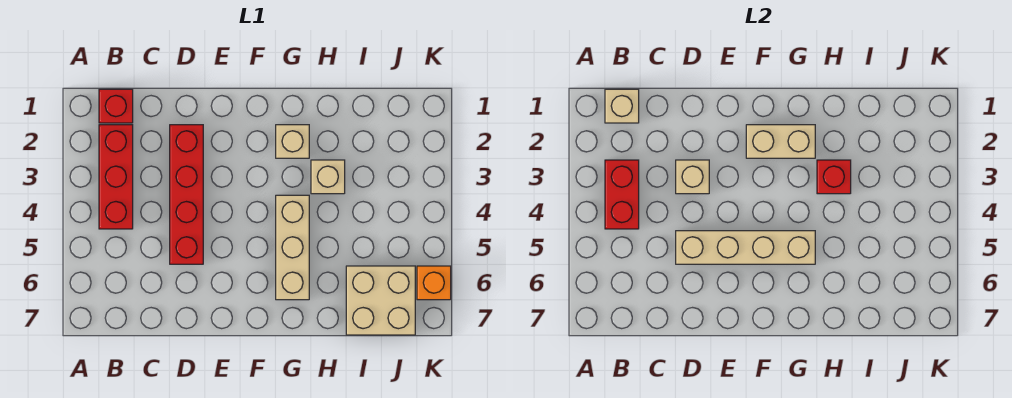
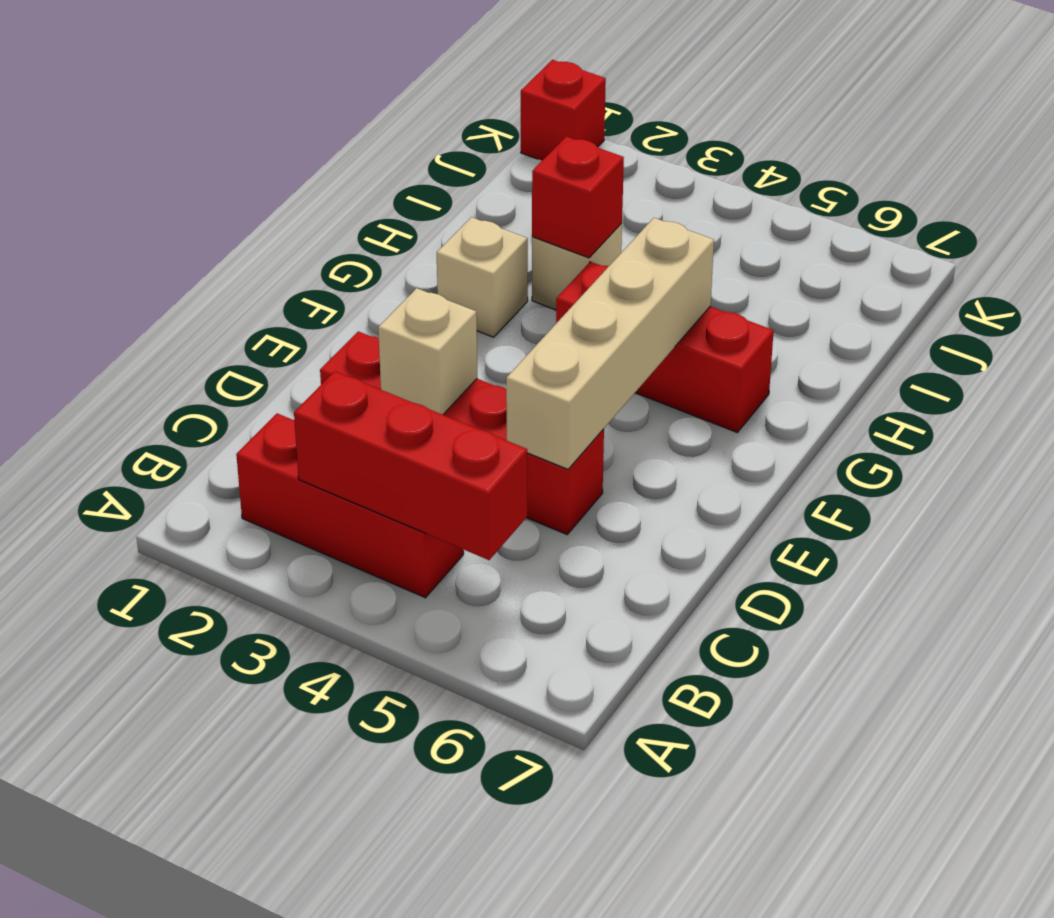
red brick B1 level 1 -> red brick K1 level 1
tan brick B1 level 2 -> none
red brick B3:B4 level 2 -> red brick B3:B5 level 2
tan brick F2:G2 level 2 -> none
tan brick G4:G6 level 1 -> red brick G4:G6 level 1
tan brick I6:J7 level 1 -> none
orange brick K6 level 1 -> none

